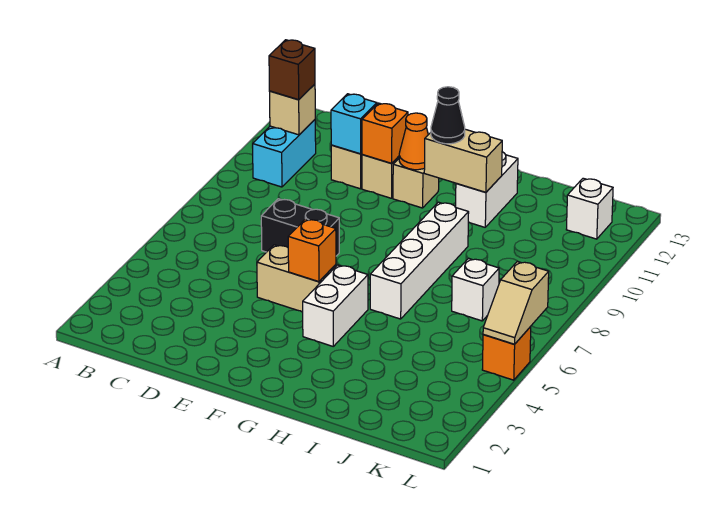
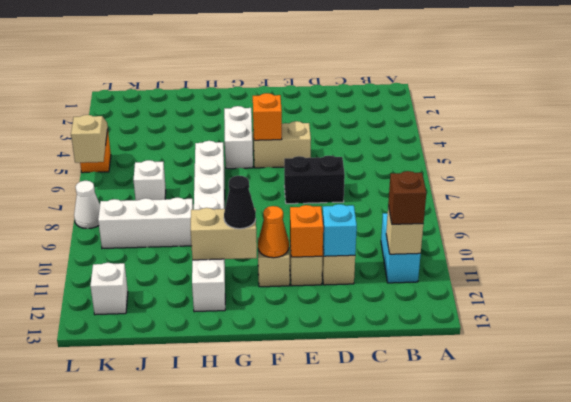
none -> white brick I9:K9 level 1
none -> white cone L8 level 1

